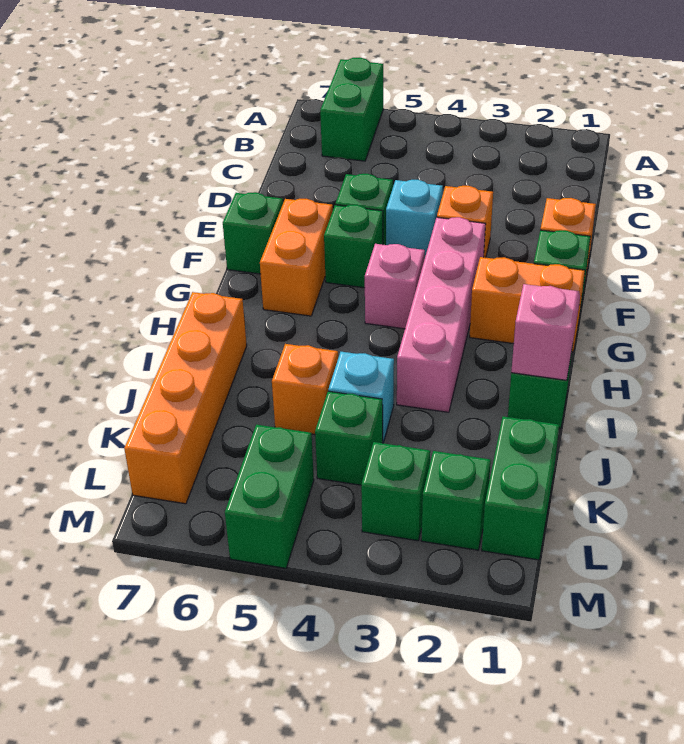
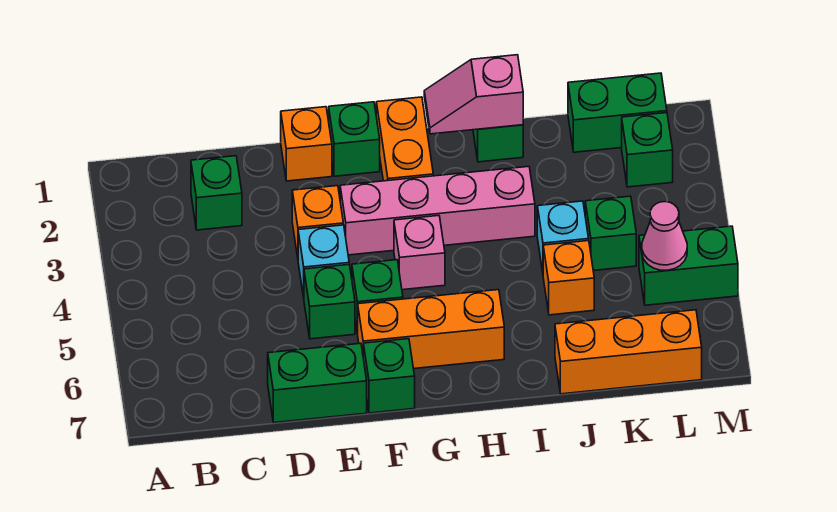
green brick A6:B6 level 1 -> green brick D7:E7 level 1
orange brick F6:G6 level 1 -> orange brick F6:H6 level 1
orange brick I7:L7 level 1 -> orange brick J7:L7 level 1
green brick L3 level 1 -> green brick C2 level 1
none -> pink cone L5 level 2

